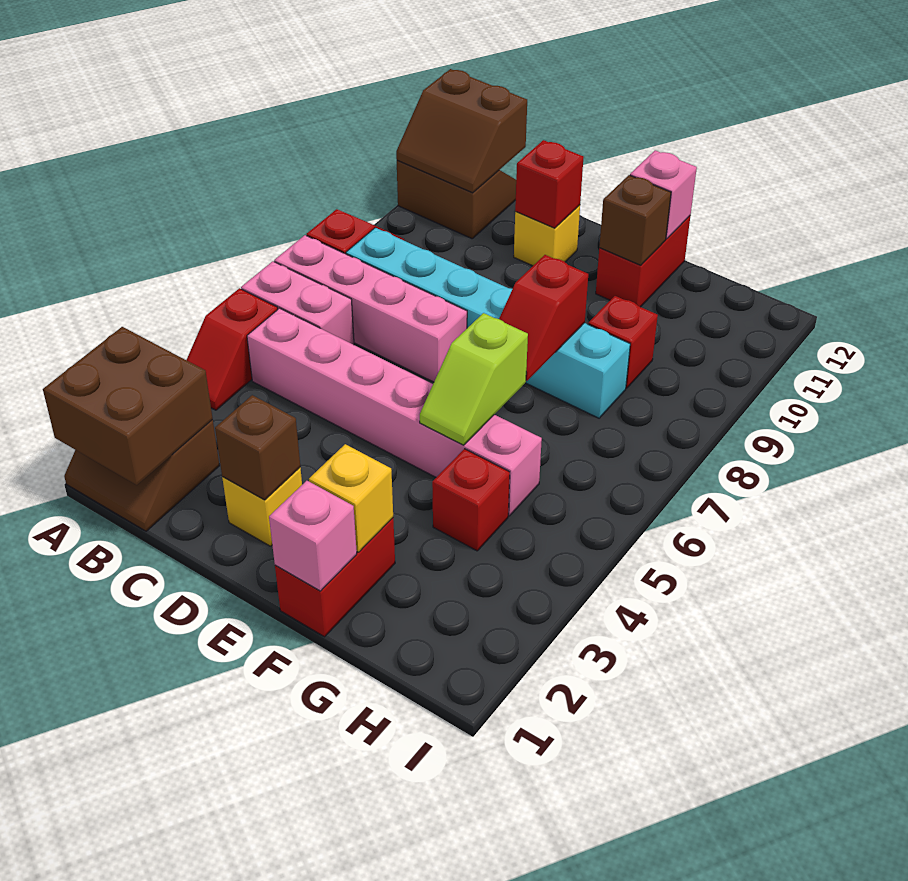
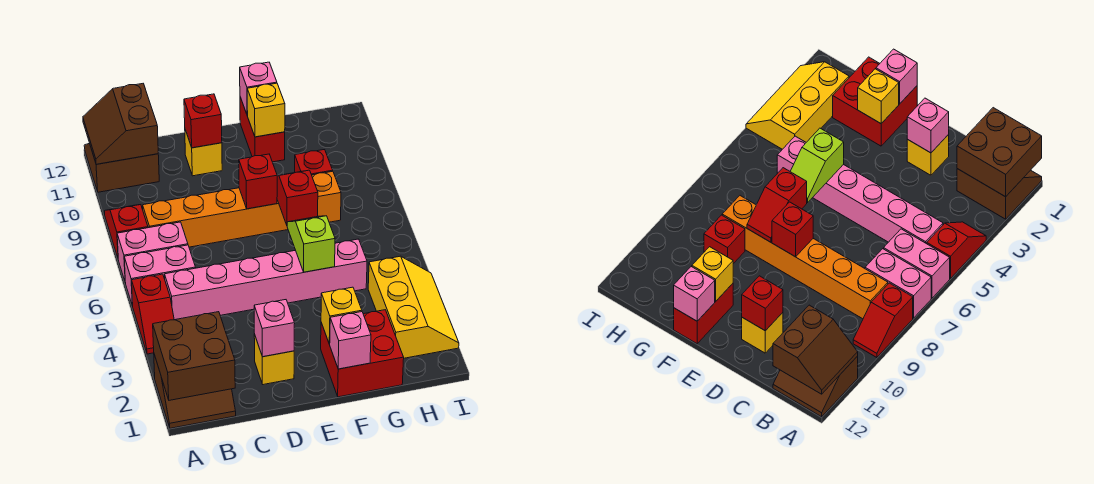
pink brick A7:D7 level 1 -> pink brick A7:B7 level 1
brown slope A11:B12 level 2 top 12 -> brown slope A11:B12 level 2 top B
cyan brick B8:G8 level 1 -> orange brick B8:G8 level 1
brown brick D2 level 2 -> pink brick D2 level 2
red brick F1:F2 level 1 -> red brick F1:G2 level 1
lime slope F5:F6 level 2 top 6 -> lime slope F5:F6 level 2 top 5
red slope F7:F8 level 2 top 8 -> red slope F7:F8 level 2 top 7
brown brick F11 level 2 -> yellow brick F11 level 2
red brick G4 level 1 -> red brick E8 level 2
none -> yellow slope H2:I4 level 1 top H

